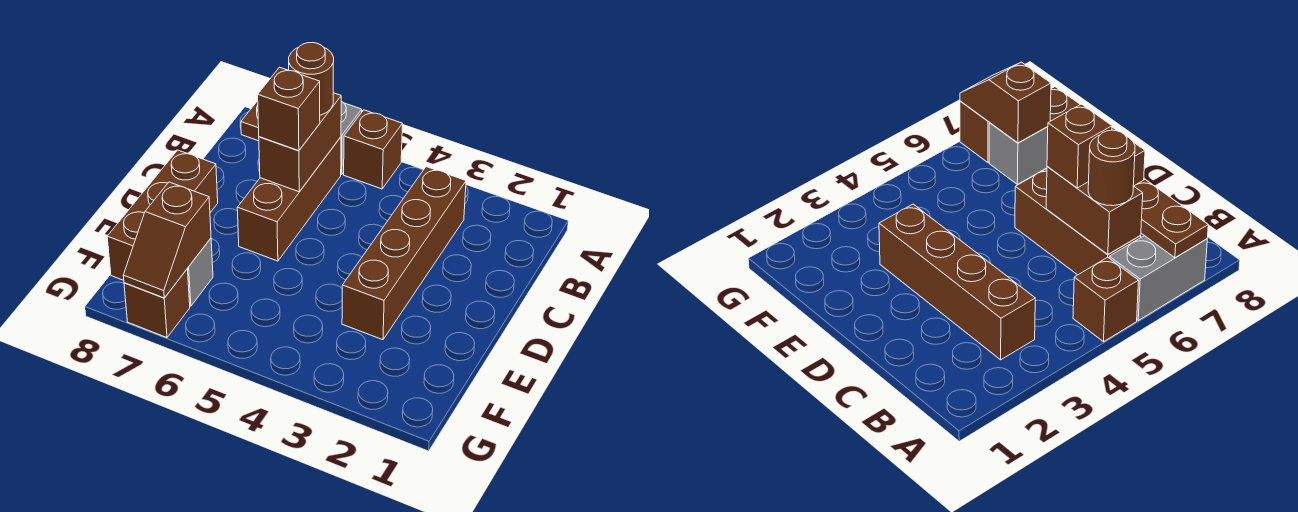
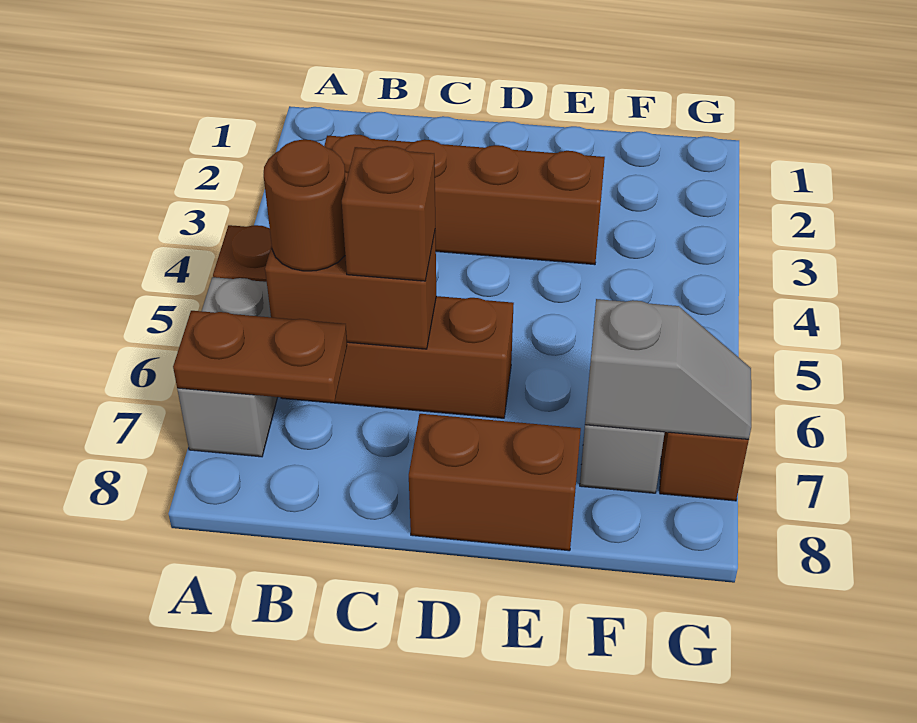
brown brick D8:F8 level 1 -> brown brick D8:E8 level 1
brown slope F7:G7 level 2 top F -> grey slope F7:G7 level 2 top F

